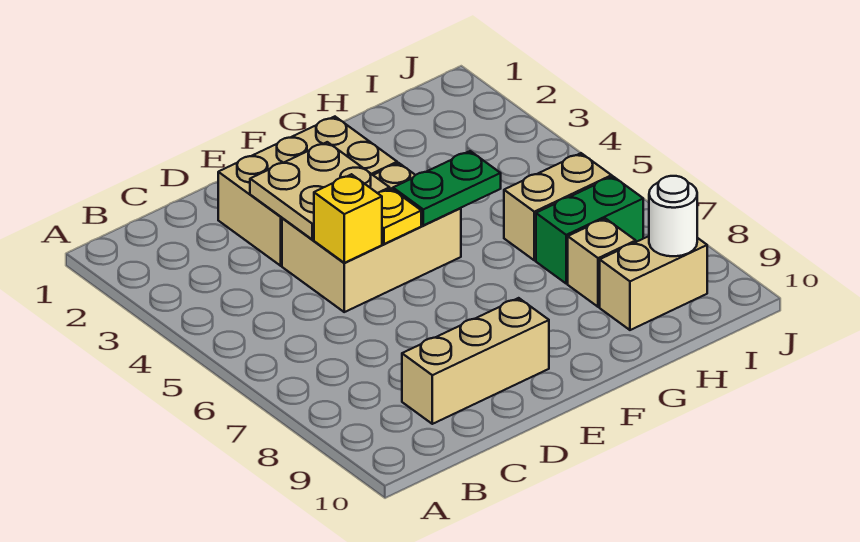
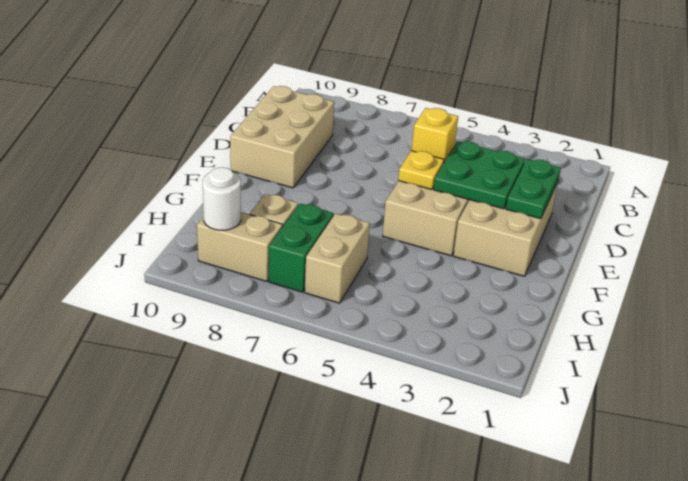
tan brick C9:E9 level 1 -> tan brick C9:E10 level 1
tan plate D3:E4 level 2 -> green plate D3:E4 level 2
green plate F5:G5 level 2 -> green plate D2:E2 level 2
tan brick H9:I9 level 1 -> tan brick I8:I9 level 1

